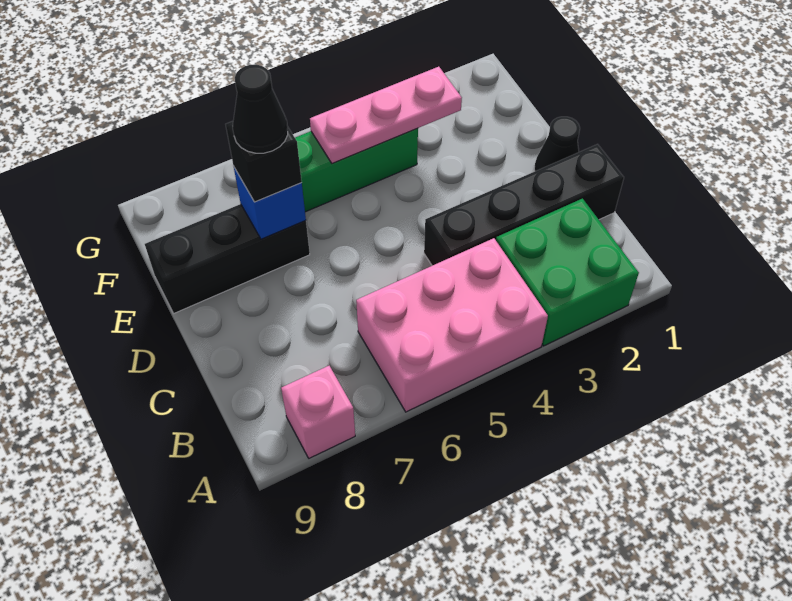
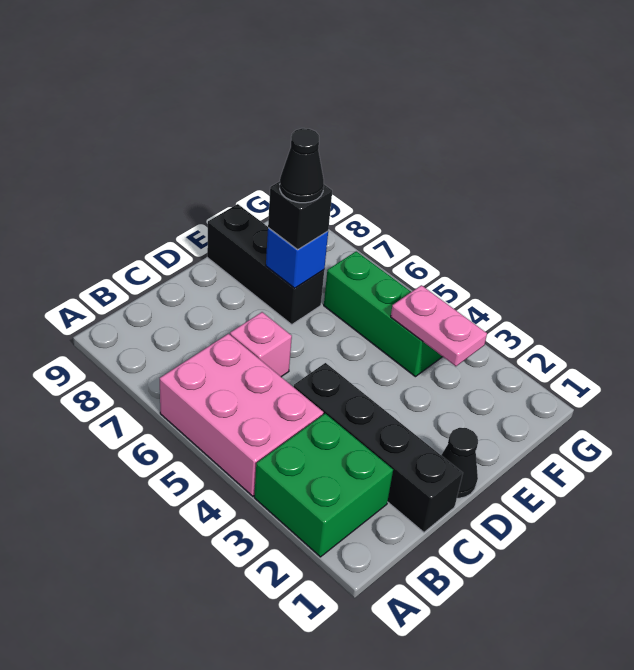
pink brick A8 level 1 -> pink brick C6 level 1
pink plate F3:F5 level 2 -> pink plate F3:F4 level 2

